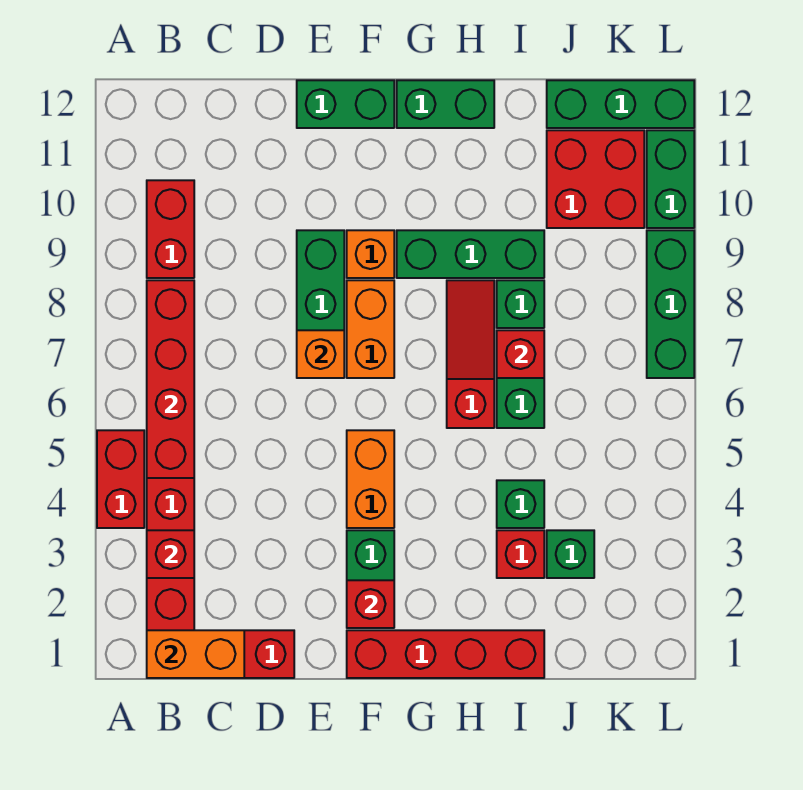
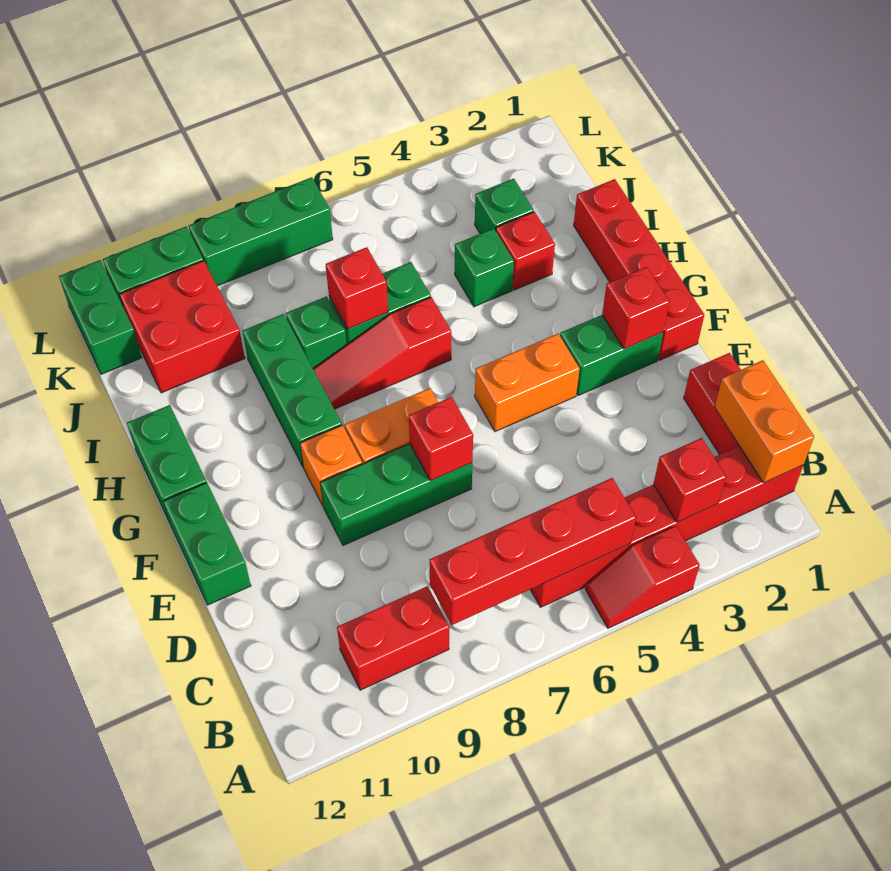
red brick A4:A5 level 1 -> red slope A4:A5 level 1 top 4
orange brick E7 level 2 -> red brick E7 level 2
green brick J12:L12 level 1 -> green brick K12:L12 level 1

